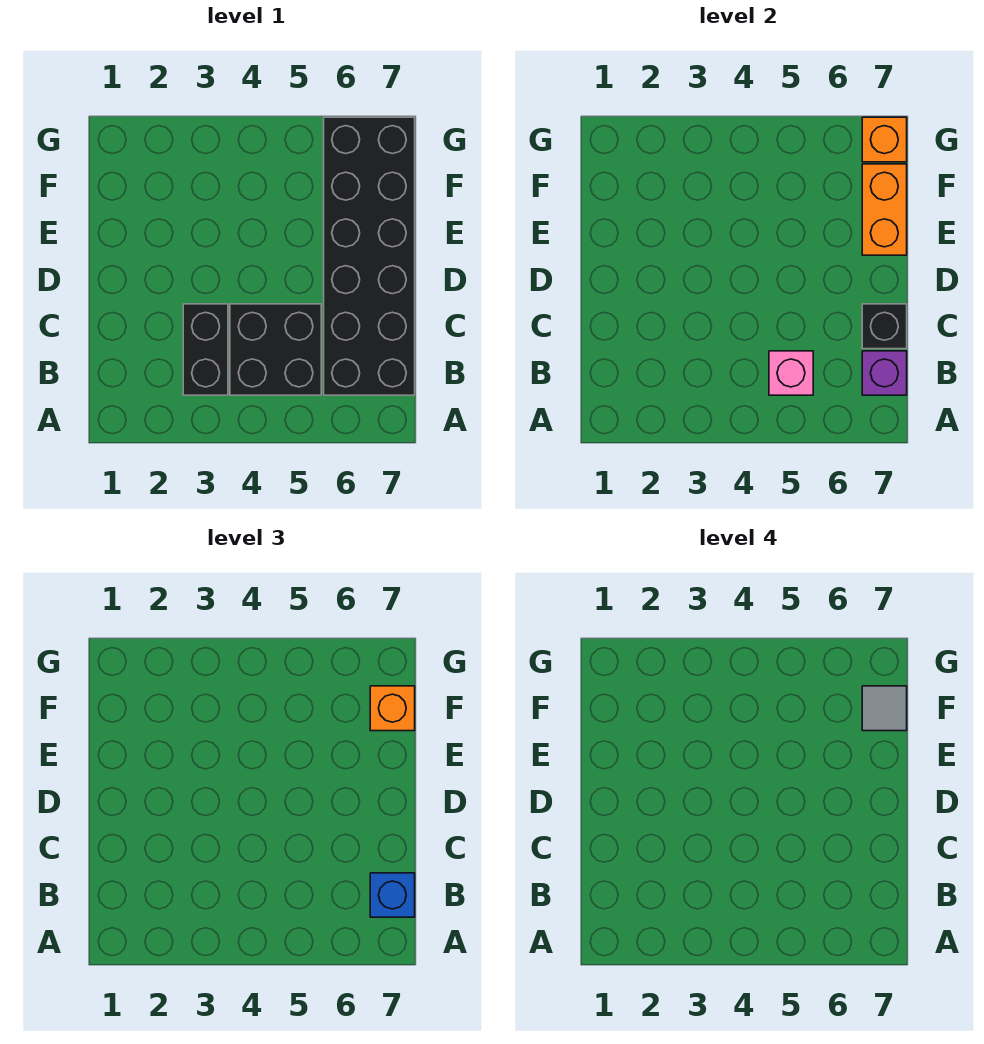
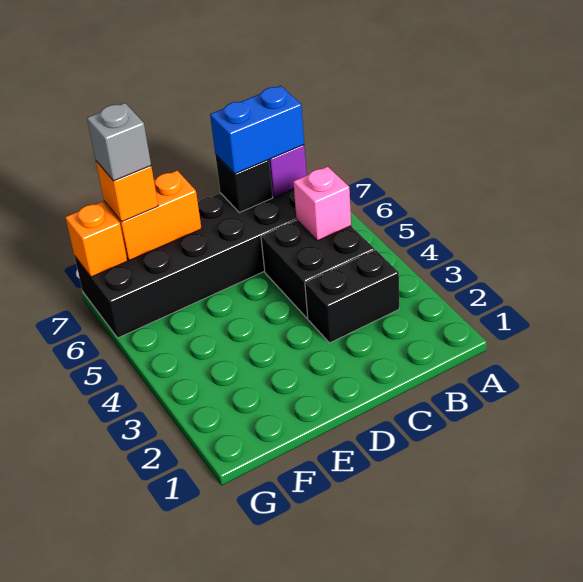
blue brick B7 level 3 -> blue brick B7:C7 level 3
grey tile F7 level 4 -> grey brick F7 level 4

